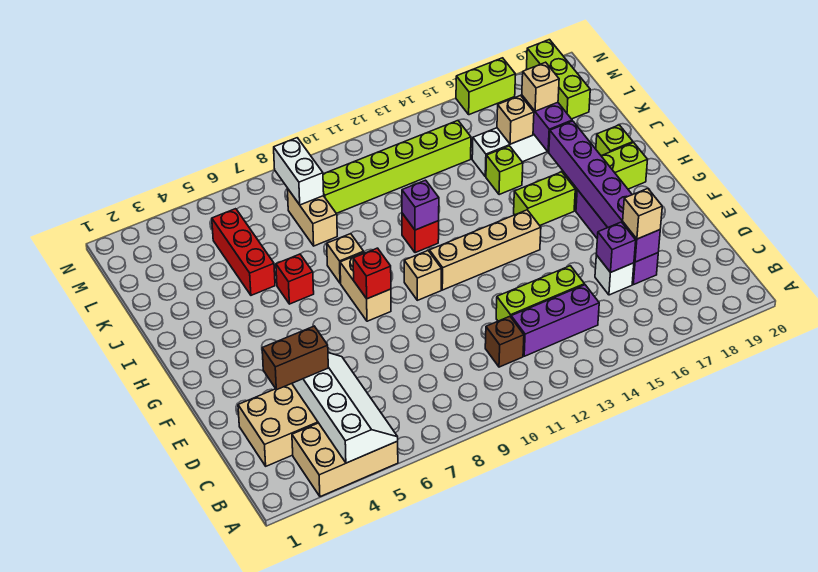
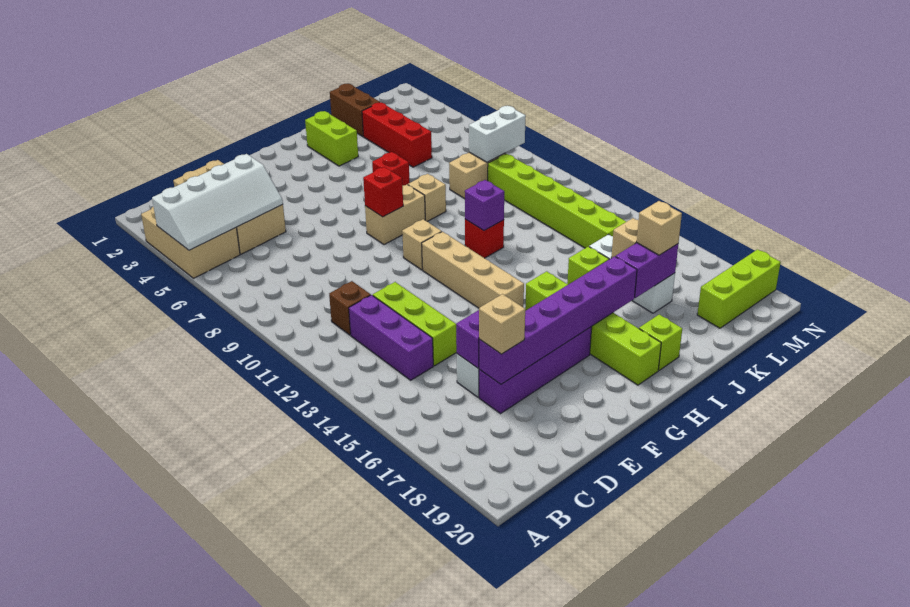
brown brick D3:D4 level 3 -> brown brick K1:K2 level 1
red brick J5:L5 level 1 -> red brick K3:K5 level 1
lime brick N16:N17 level 1 -> lime brick I2:I3 level 1

